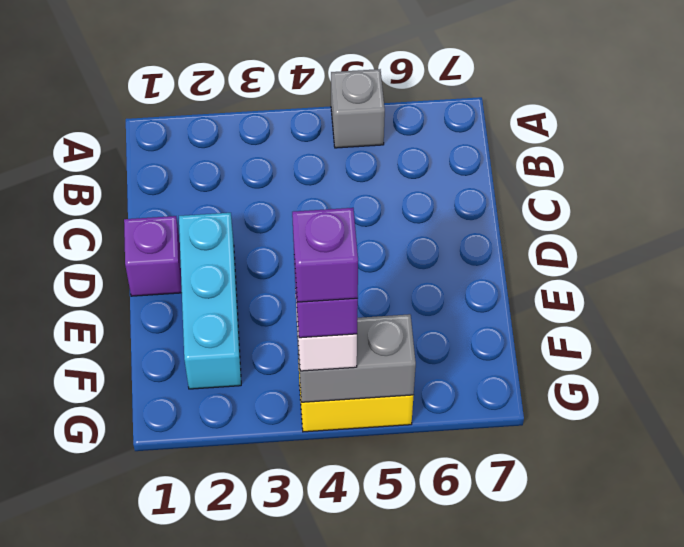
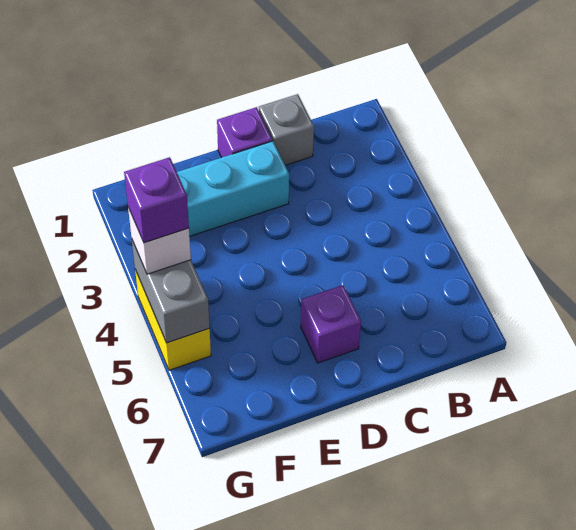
grey brick A5 level 1 -> grey brick C1 level 1
purple brick G4 level 5 -> purple brick D6 level 1

